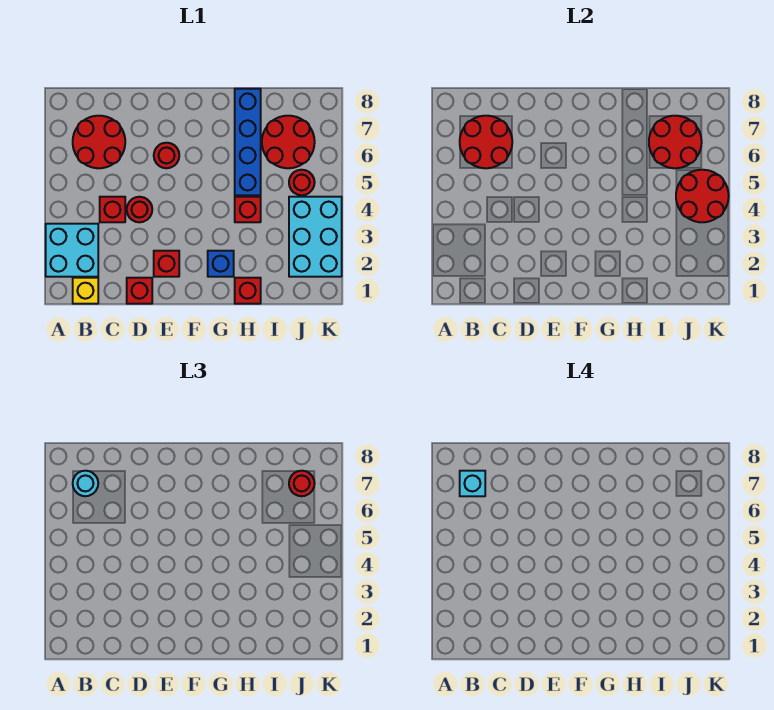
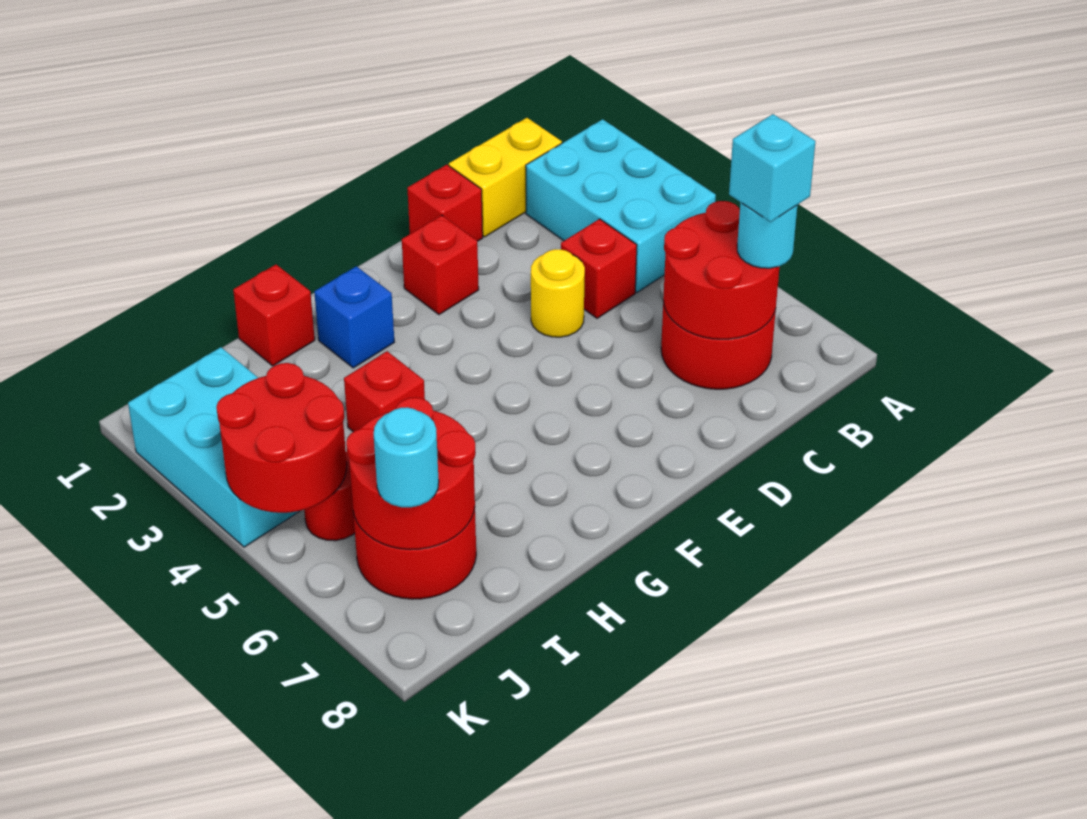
cyan brick A2:B3 level 1 -> cyan brick A2:B4 level 1
yellow brick B1 level 1 -> yellow brick B1:C1 level 1
red round brick D4 level 1 -> yellow round brick D4 level 1
red round brick E6 level 1 -> none
blue brick H5:H8 level 1 -> none
red round brick J7 level 3 -> cyan round brick J7 level 3

